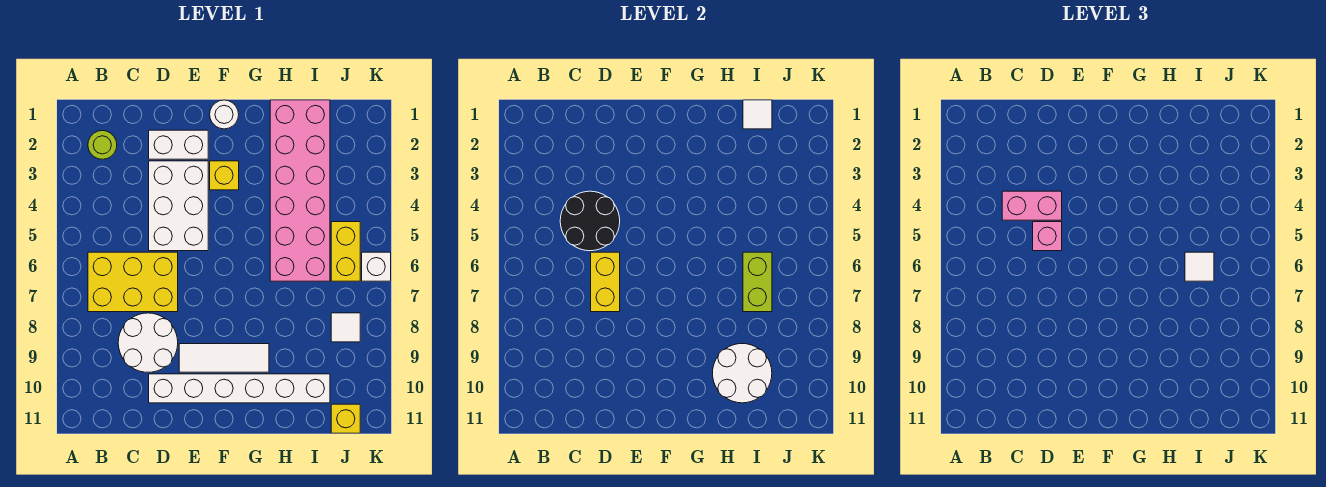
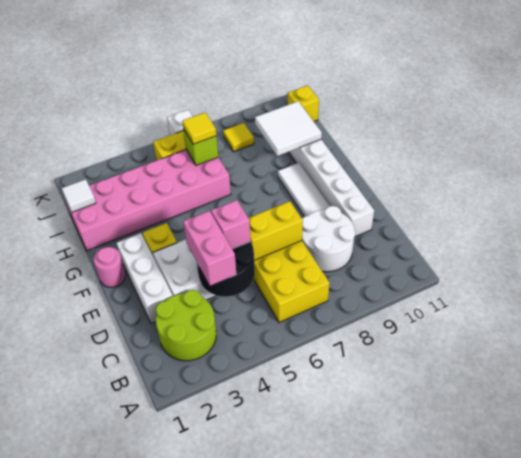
lime round brick B2 level 1 -> lime round brick B2:C3 level 1
white brick D2:E2 level 1 -> white brick D2:F2 level 1
white round brick F1 level 1 -> pink round brick F1 level 1
white round brick H9:I10 level 2 -> white tile H9:I10 level 2
lime brick I6:I7 level 2 -> lime brick I6 level 2
white tile I6 level 3 -> yellow tile I6 level 3
white tile J8 level 1 -> yellow tile J8 level 1

